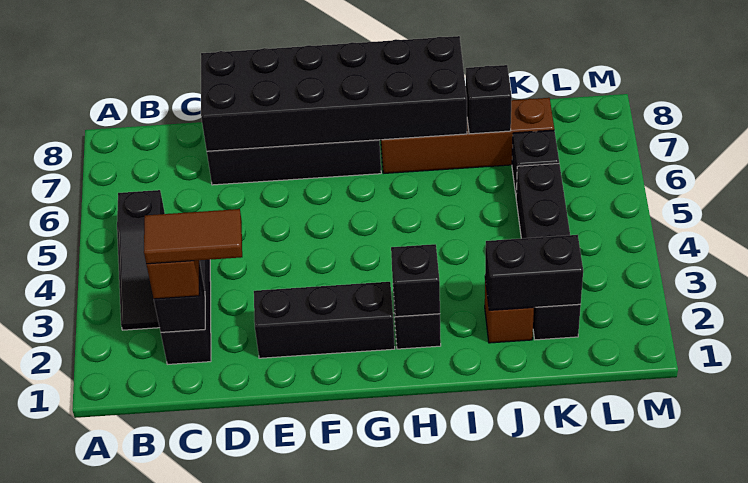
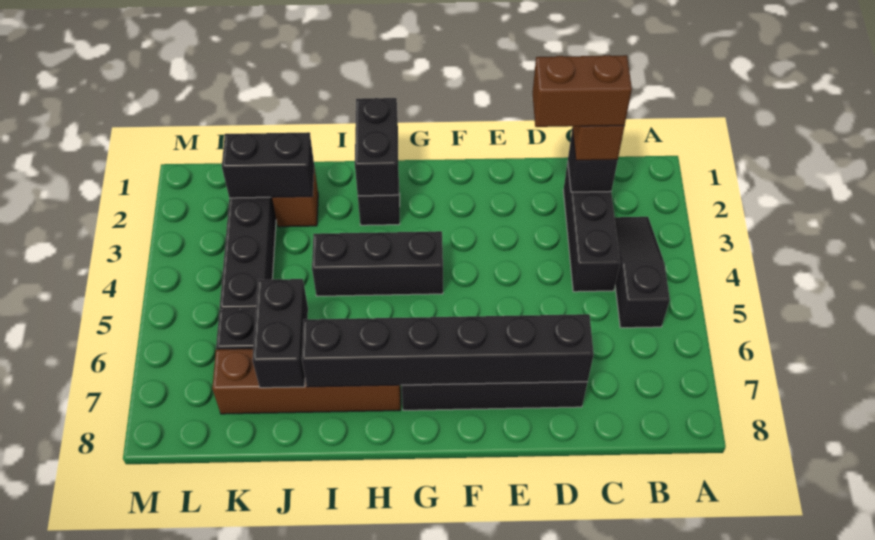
brown tile C2:D2 level 4 -> brown brick C2:D2 level 4
black brick D7:I8 level 2 -> black brick D7:I7 level 2
black brick E2:G2 level 1 -> black brick G4:I4 level 1
black brick H2 level 2 -> black brick H1:H2 level 2
black brick J7 level 2 -> black brick J6:J7 level 2

